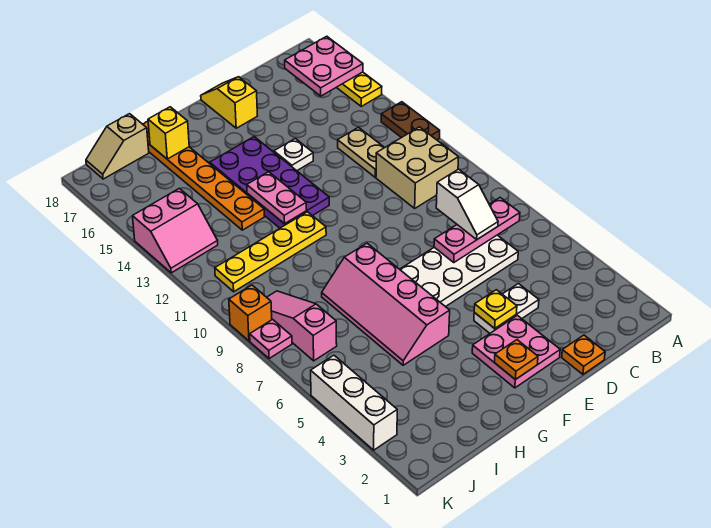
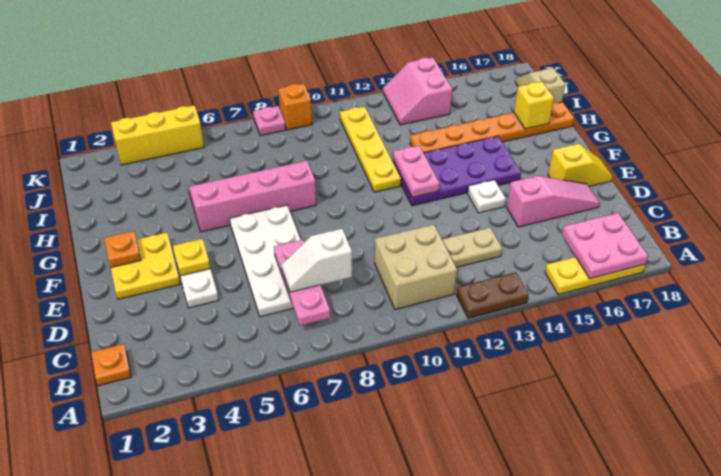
orange plate D1 level 1 -> orange plate B1 level 1
pink plate E2:F3 level 1 -> yellow plate E2:F3 level 1
pink plate G12:G13 level 2 -> pink plate F12:G12 level 2
pink slope J7:J9 level 1 top 7 -> pink slope D15:D17 level 1 top 15
white brick K3:K5 level 1 -> yellow brick K3:K5 level 1

